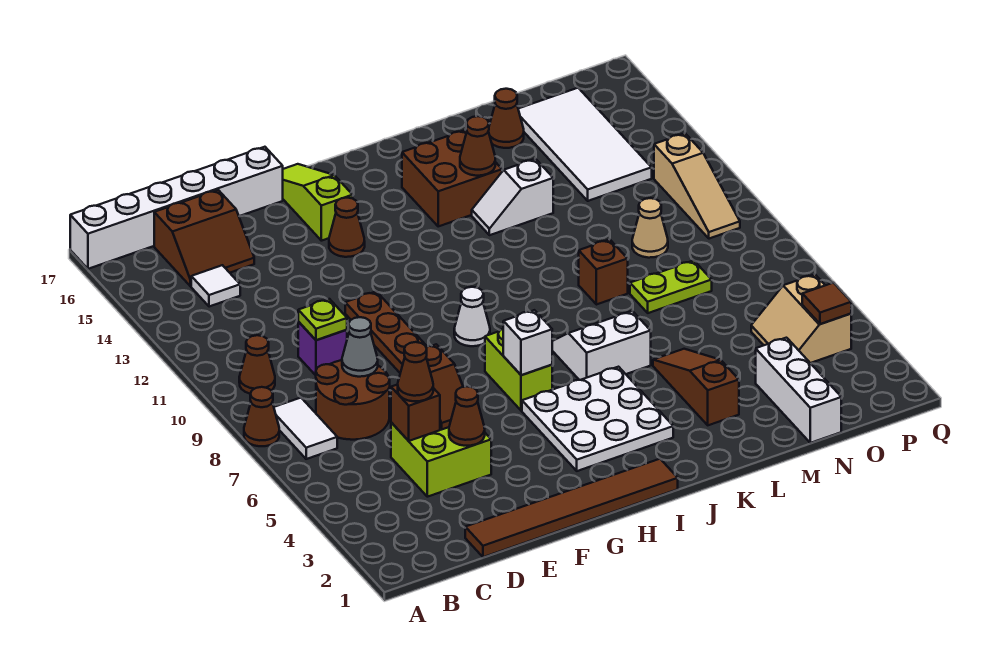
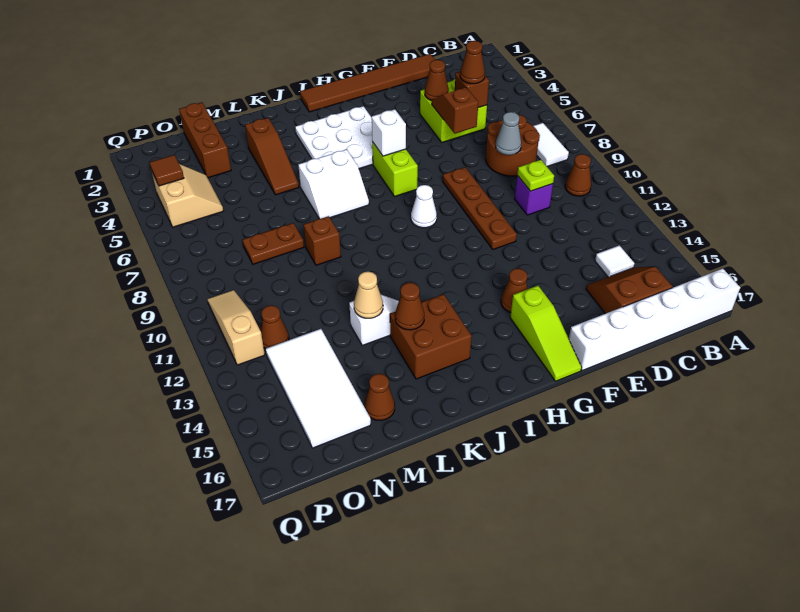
brown cone A8 level 1 -> brown cone O12 level 1
lime plate M8:N8 level 1 -> brown plate M8:N8 level 1
white brick N1:N3 level 1 -> brown brick N1:N3 level 1
tan cone N10 level 1 -> tan cone L13 level 2

